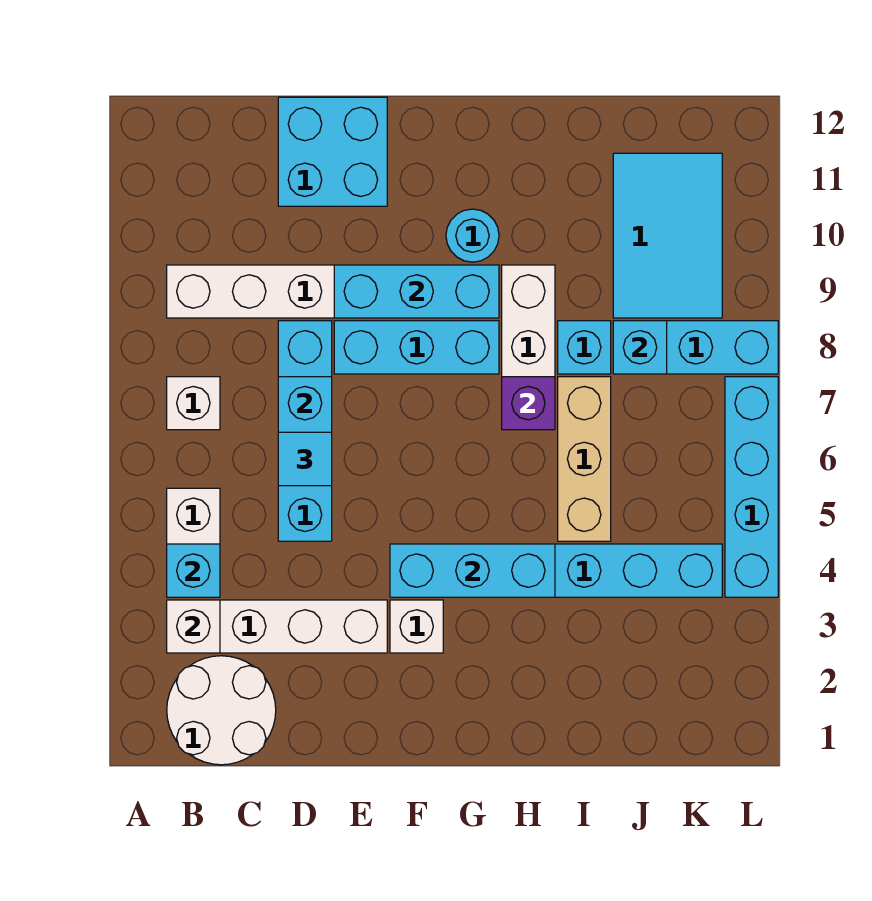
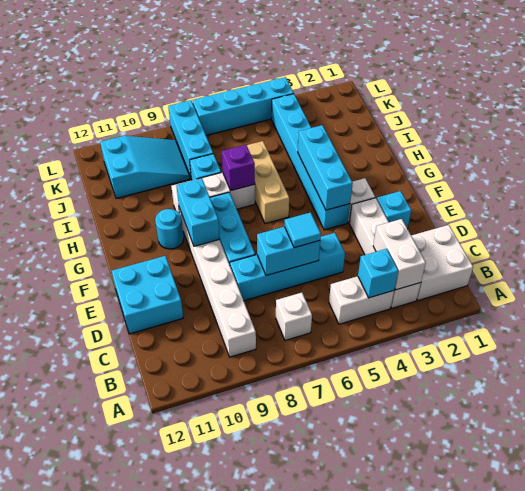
white round brick B1:C2 level 1 -> white brick B1:C2 level 1
white brick B3 level 2 -> white brick B3:C3 level 2
cyan brick E9:G9 level 2 -> cyan brick F9:G9 level 2
tan brick I5:I7 level 1 -> tan brick G6:I6 level 1
cyan brick J8 level 2 -> cyan brick E2 level 1
cyan tile J9:K11 level 1 -> cyan slope J9:K11 level 1 top 11

